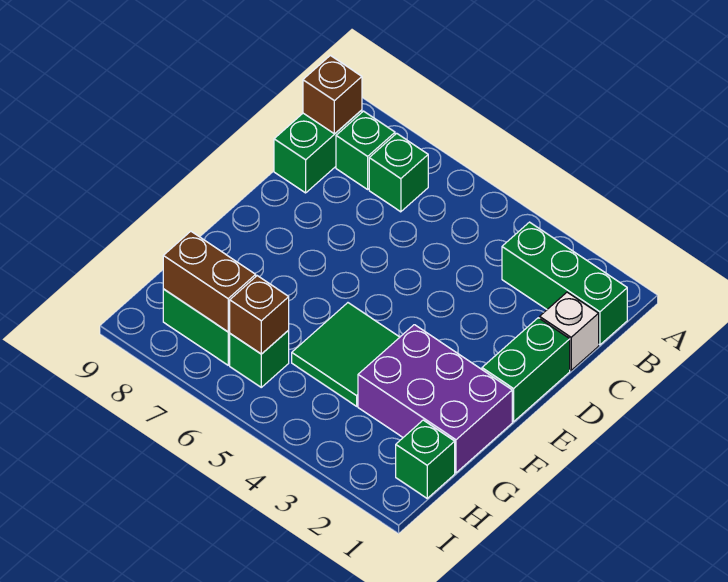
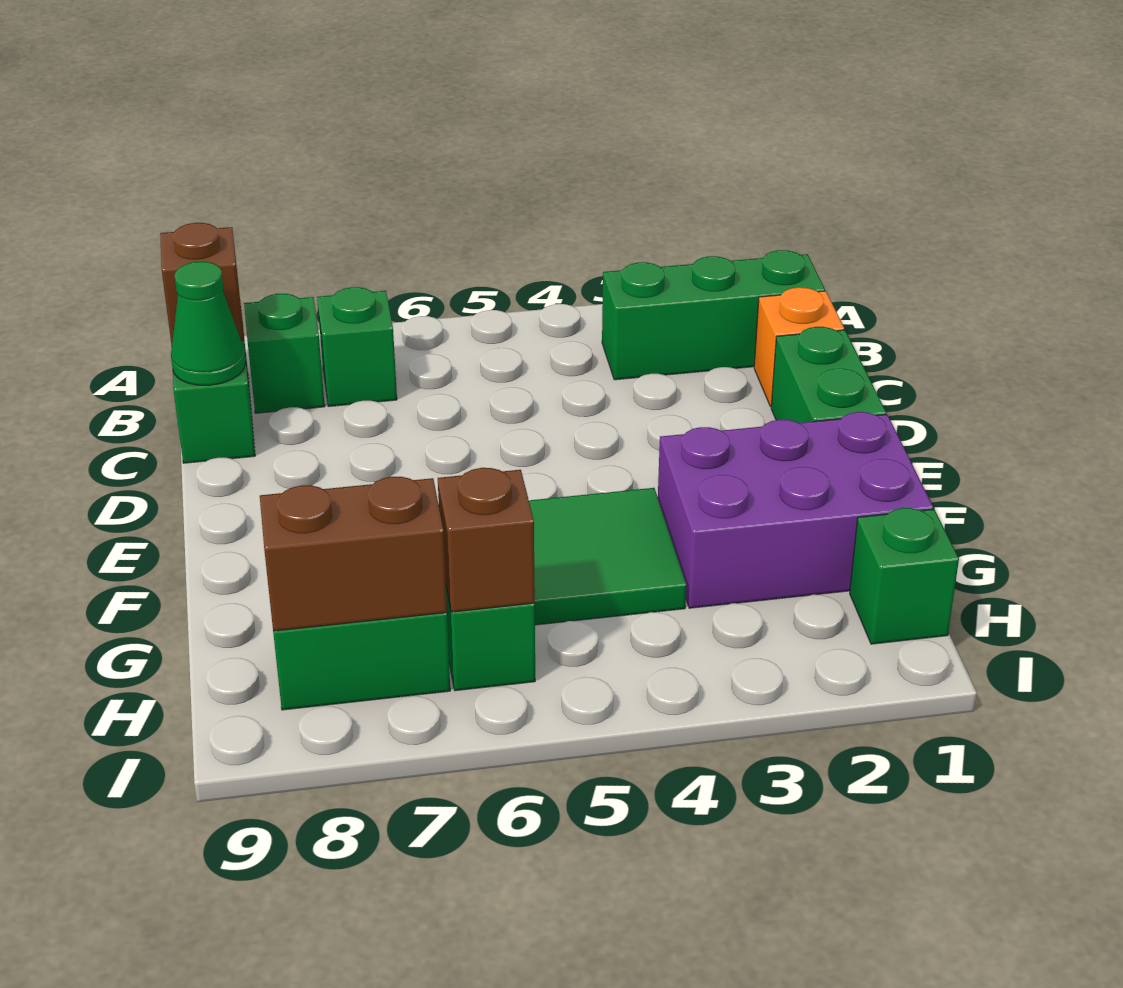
white brick C1 level 1 -> orange brick C1 level 1
none -> green cone C9 level 2

